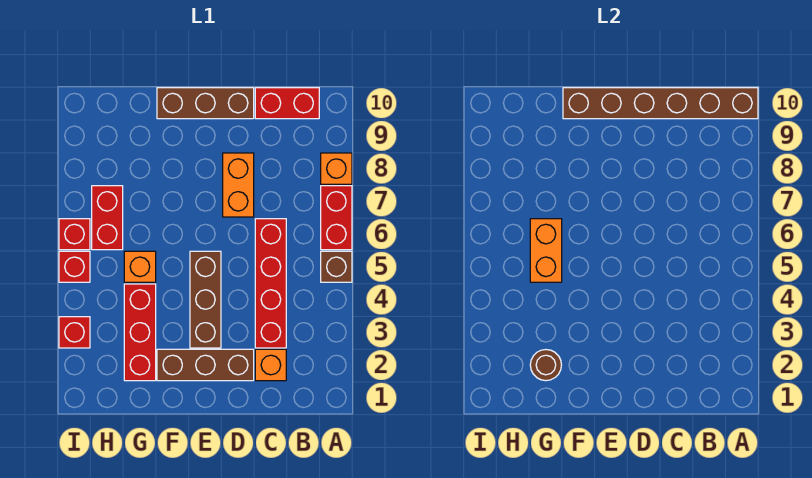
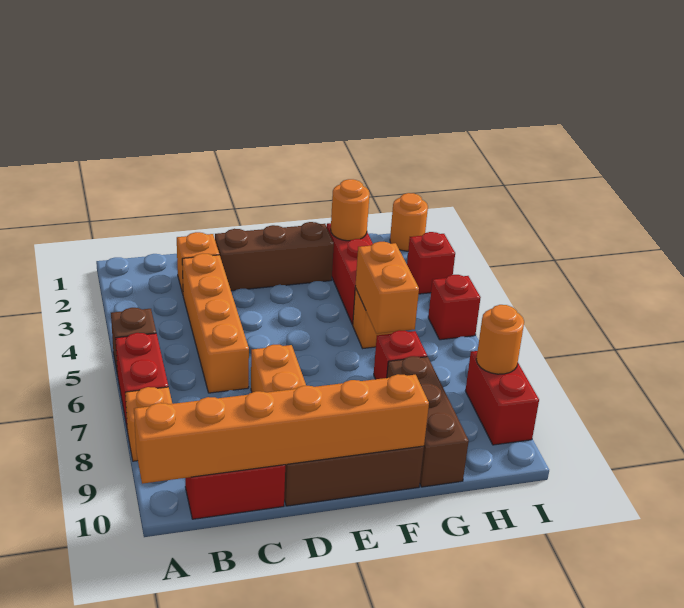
brown brick A10:F10 level 2 -> orange brick A10:F10 level 2
red brick C3:C6 level 1 -> orange brick C3:C6 level 1
brown brick E3:E5 level 1 -> brown brick G8:G10 level 1
brown round brick G2 level 2 -> orange round brick G2 level 2
red brick H6:H7 level 1 -> red brick I8:I9 level 1
none -> orange round brick I1 level 1
red brick I6 level 1 -> red brick G7 level 1
none -> orange round brick I8 level 2

